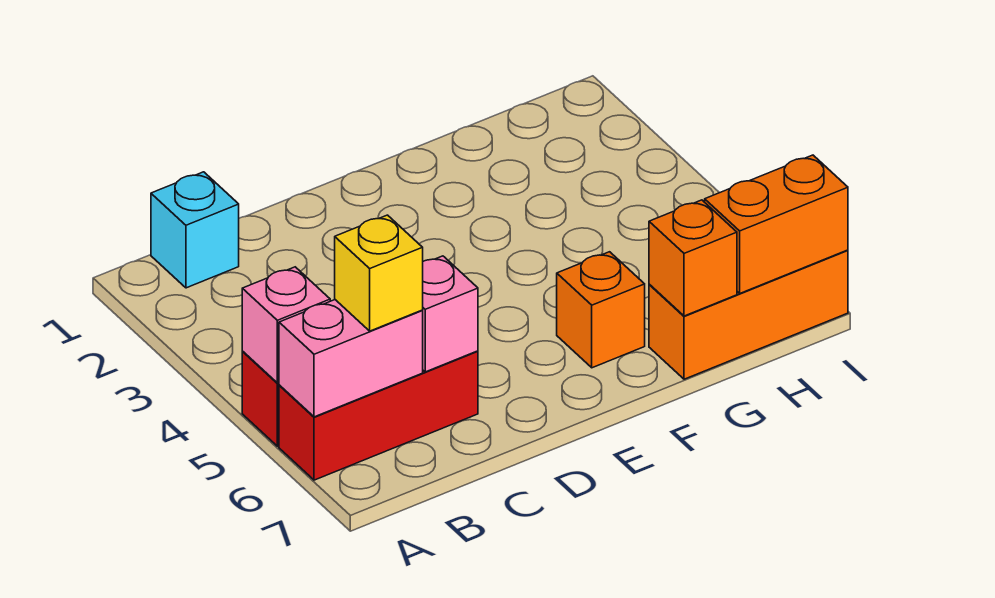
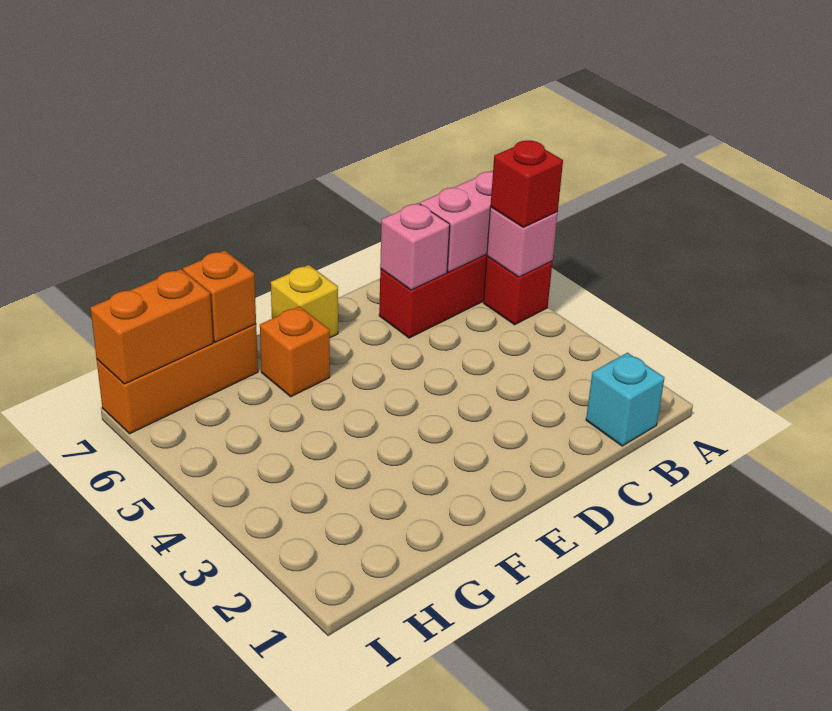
none -> red brick A5 level 3
yellow brick B6 level 3 -> yellow brick E7 level 1

